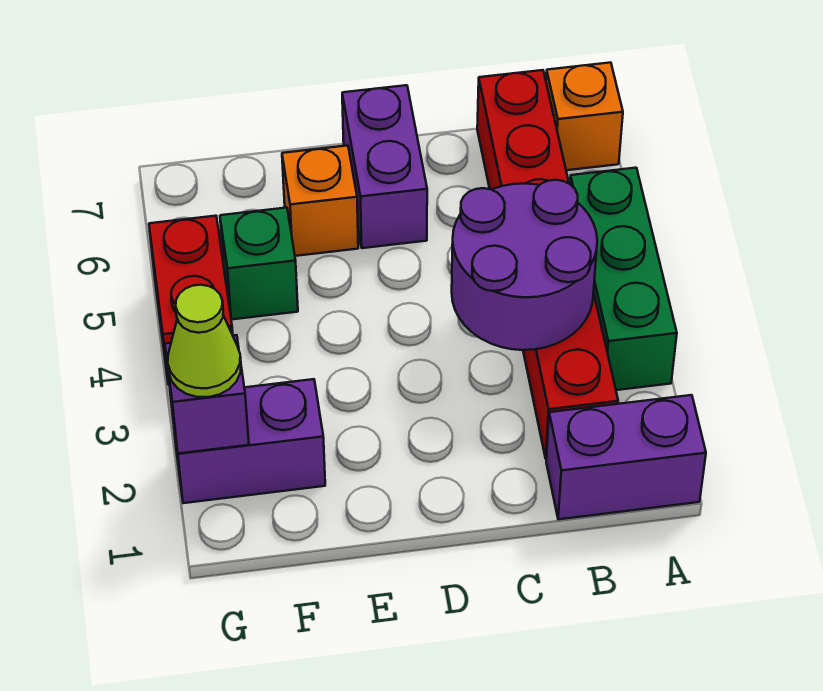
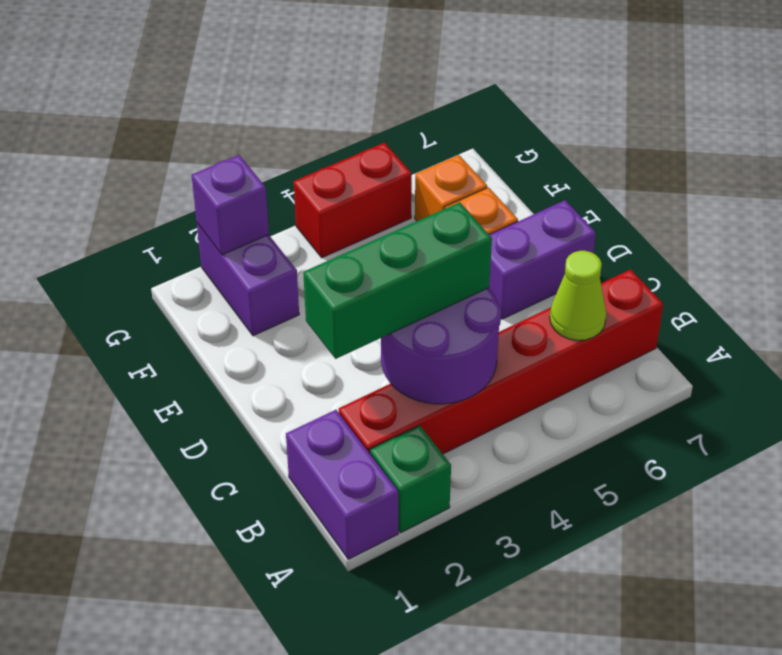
green brick A3:A5 level 1 -> green brick C2:C4 level 3
orange brick A7 level 1 -> orange brick F6 level 1
green brick F5 level 1 -> green brick A2 level 1
lime cone G2 level 3 -> lime cone B6 level 2

